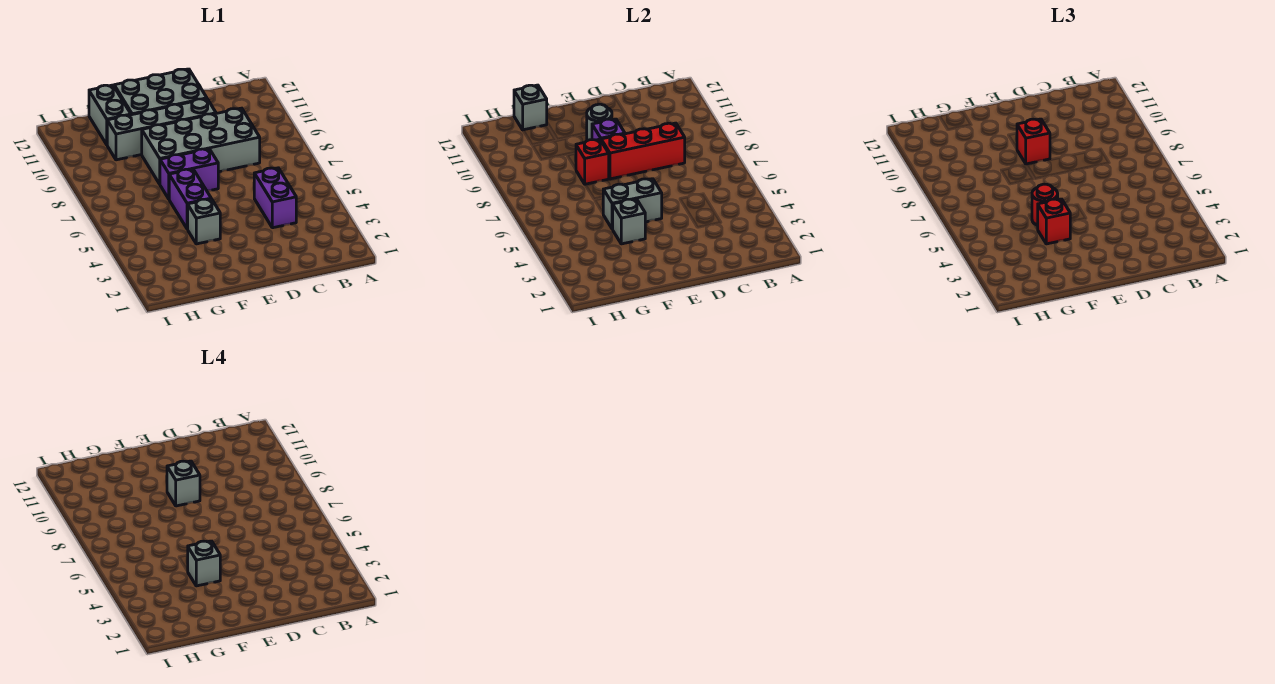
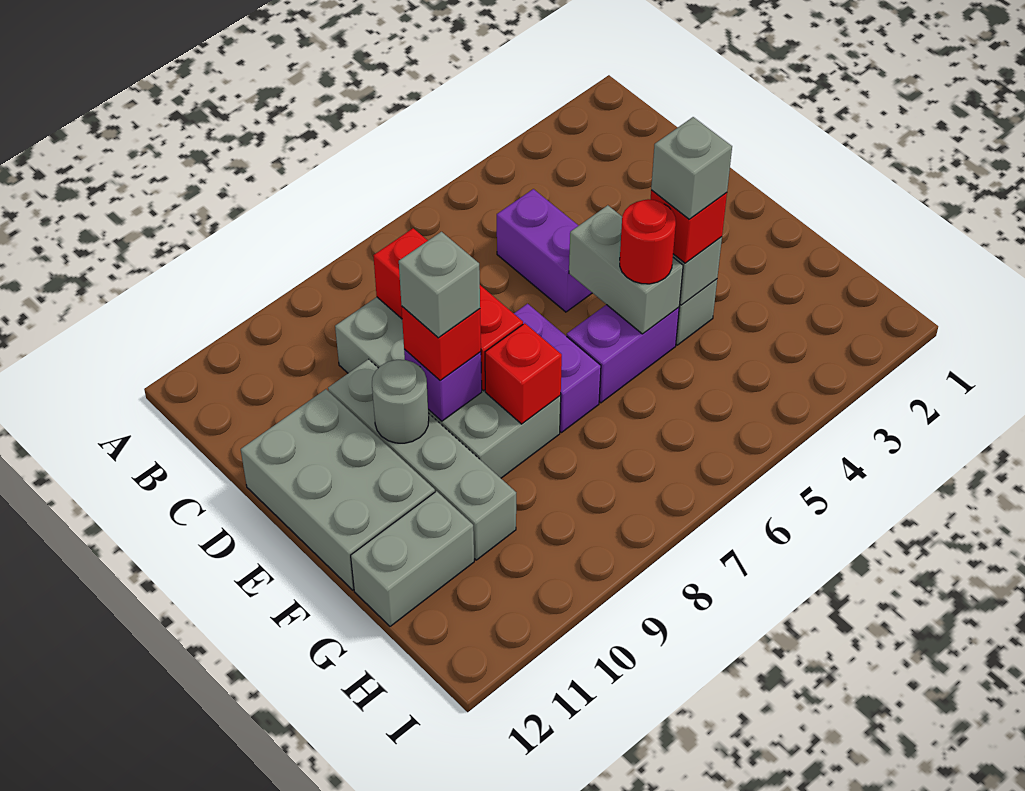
purple brick C4:C5 level 1 -> purple brick C5:D5 level 1
grey brick G12 level 2 -> none

